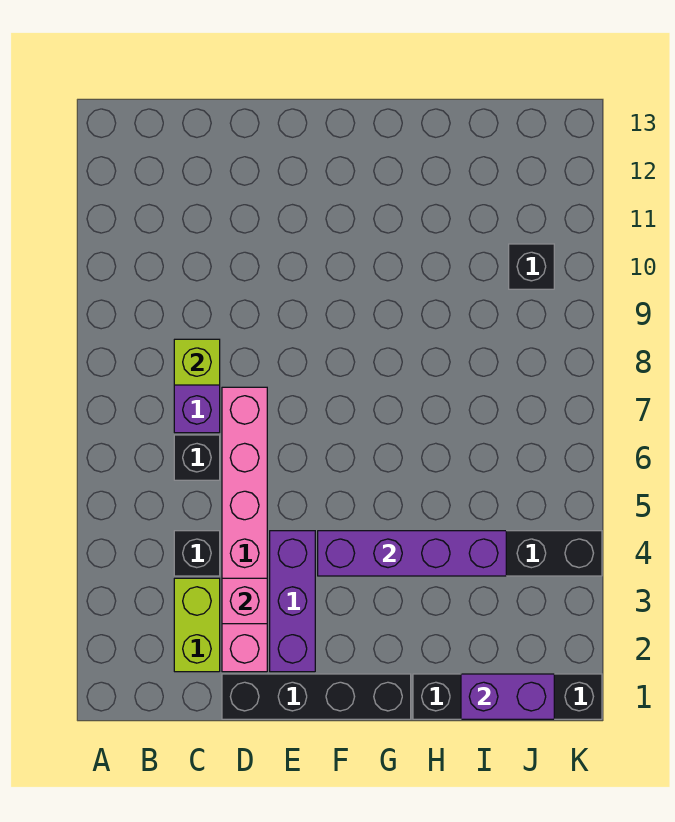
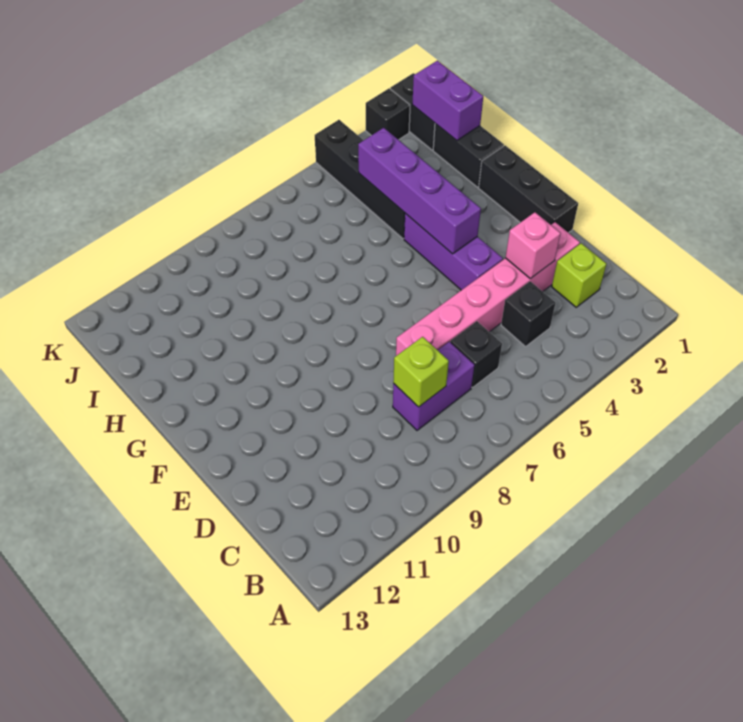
lime brick C2:C3 level 1 -> lime brick C2 level 1
black brick D1:G1 level 1 -> black brick E1:G1 level 1
purple brick E2:E4 level 1 -> purple brick E4:G4 level 1
black brick J10 level 1 -> black brick K2 level 1

